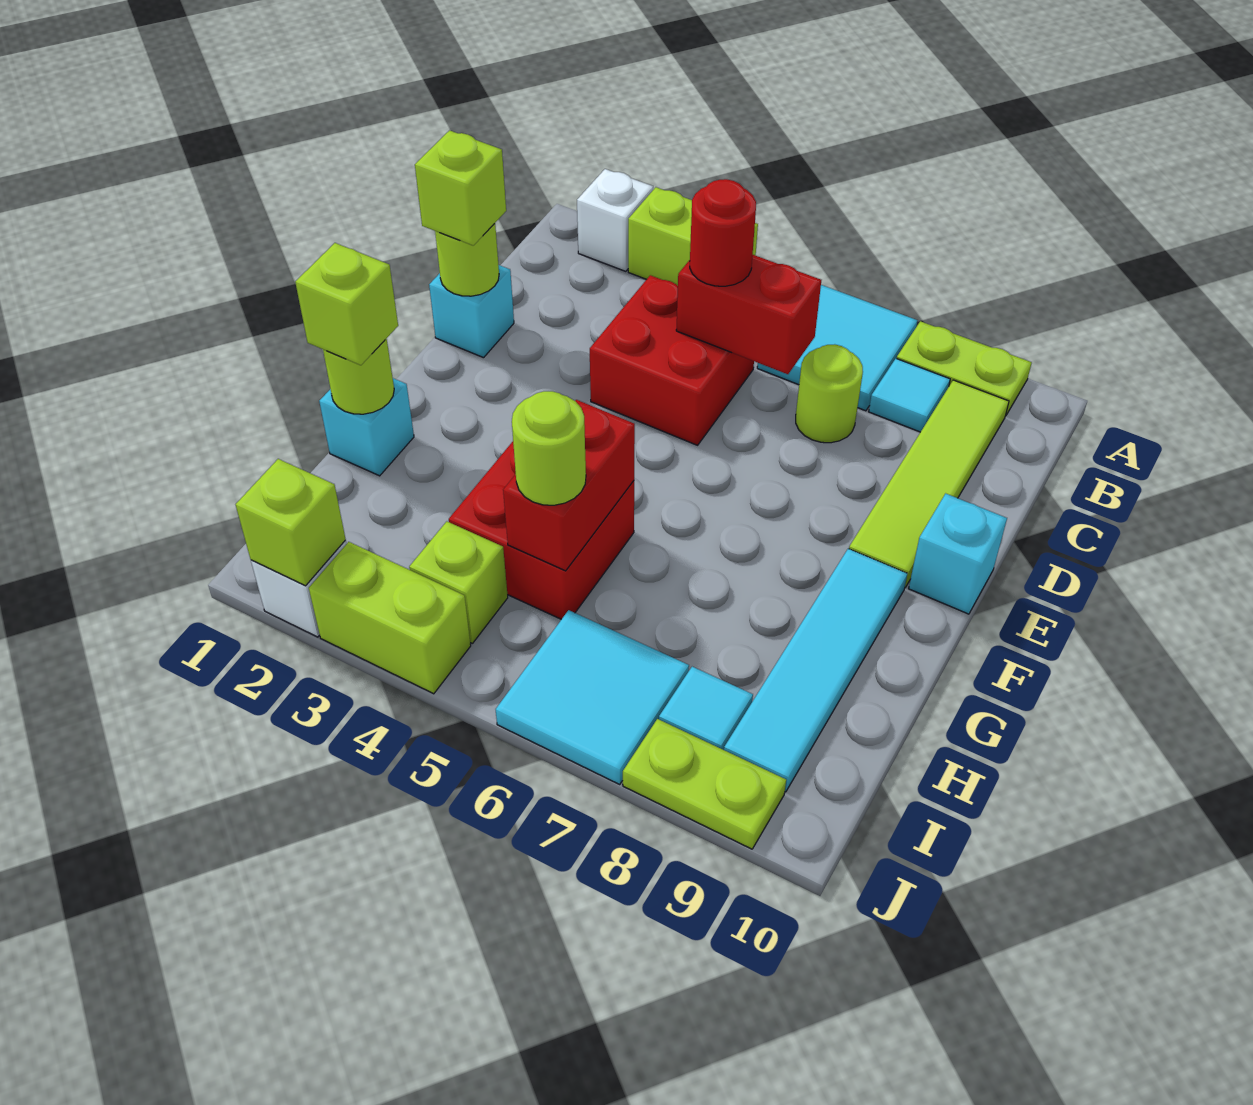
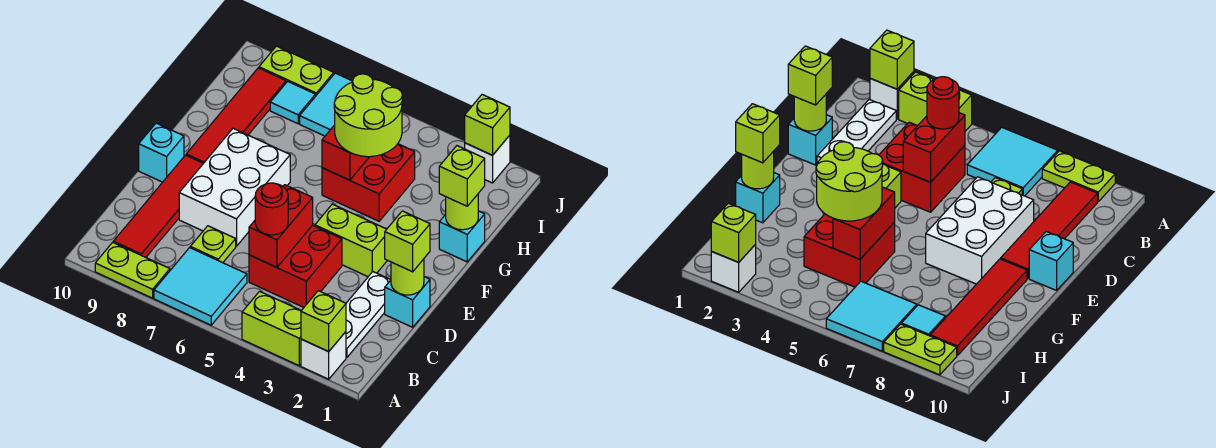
none -> white plate B2:D2 level 1
cyan tile B8 level 1 -> none
lime tile B9:E9 level 1 -> red tile B9:E9 level 1
red brick C5:C6 level 2 -> red brick C5:D5 level 2
lime round brick C7 level 1 -> lime plate C7 level 1
none -> white brick D7:F8 level 1
cyan tile F9:I9 level 1 -> red tile F9:I9 level 1
lime round brick H5 level 3 -> lime round brick G4:H5 level 3
lime brick I4 level 1 -> lime brick A2 level 2
lime brick J3:J4 level 1 -> lime brick E3:E4 level 1

